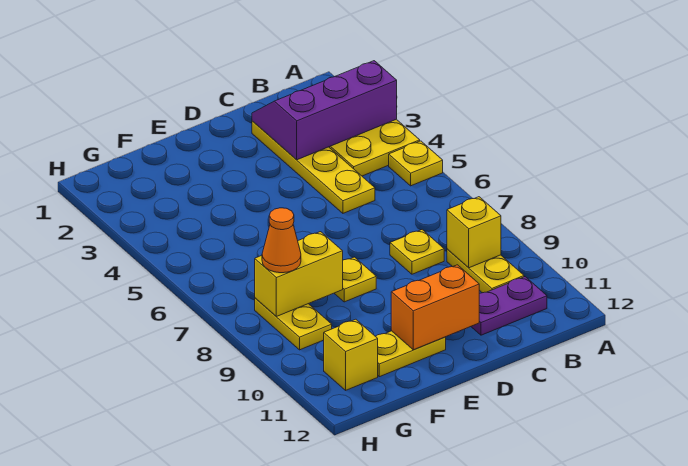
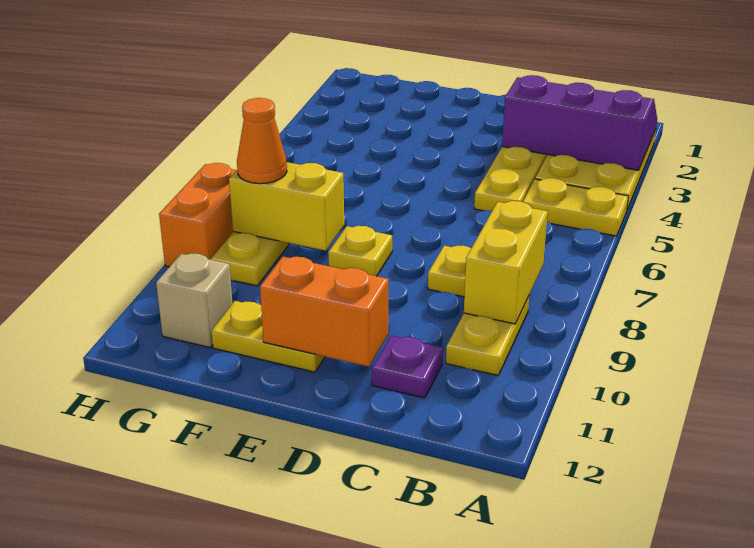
yellow plate A5 level 1 -> yellow plate A5:B5 level 1
yellow brick B9 level 2 -> yellow brick B8:B9 level 2
purple plate B11:C11 level 1 -> purple plate C11 level 1
yellow brick G11 level 1 -> tan brick G11 level 1
none -> orange brick H8:H9 level 1

